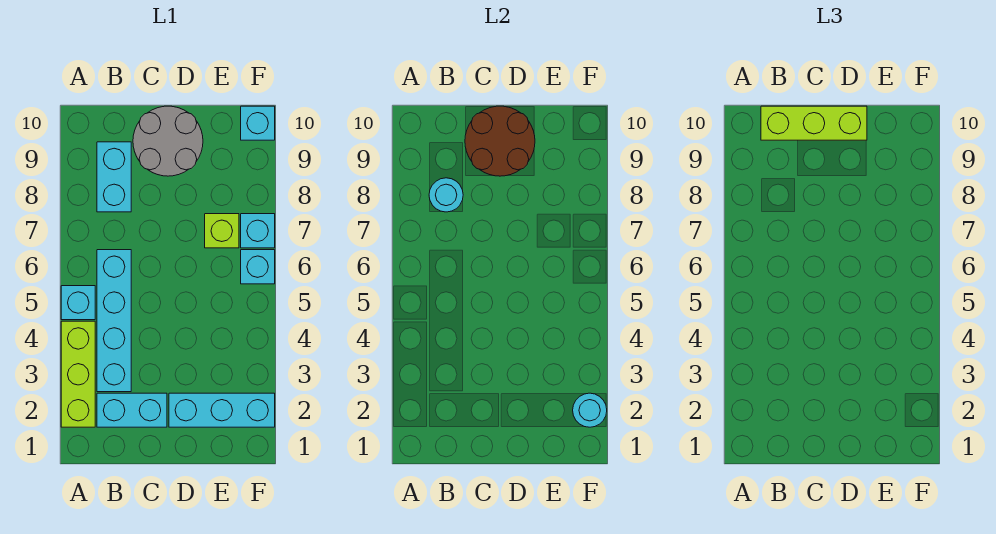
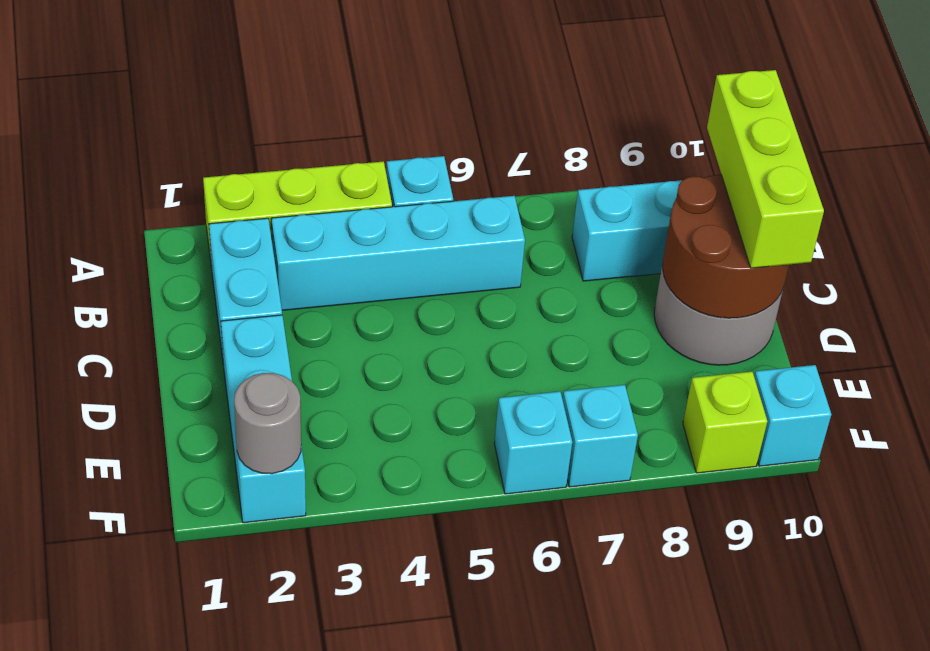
cyan round brick B8 level 2 -> none
lime brick E7 level 1 -> lime brick F9 level 1
cyan round brick F2 level 2 -> grey round brick F2 level 2

